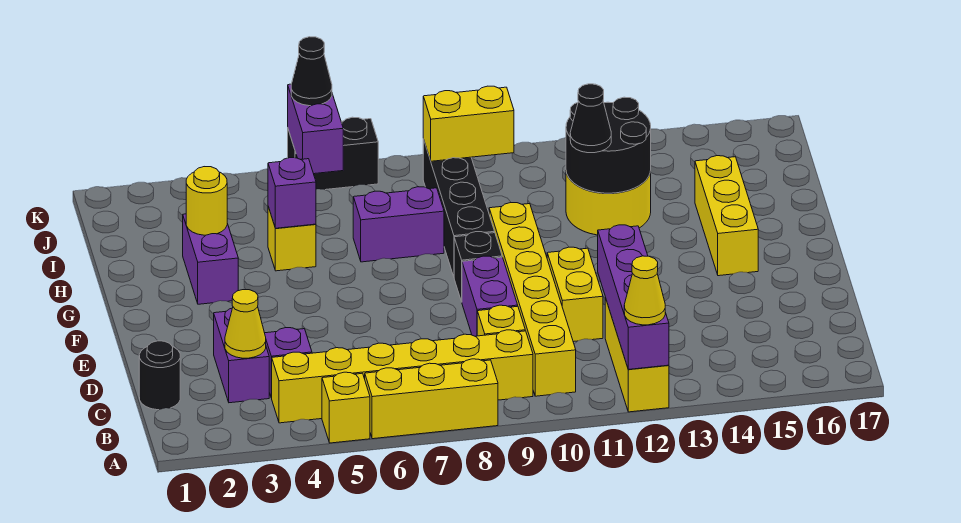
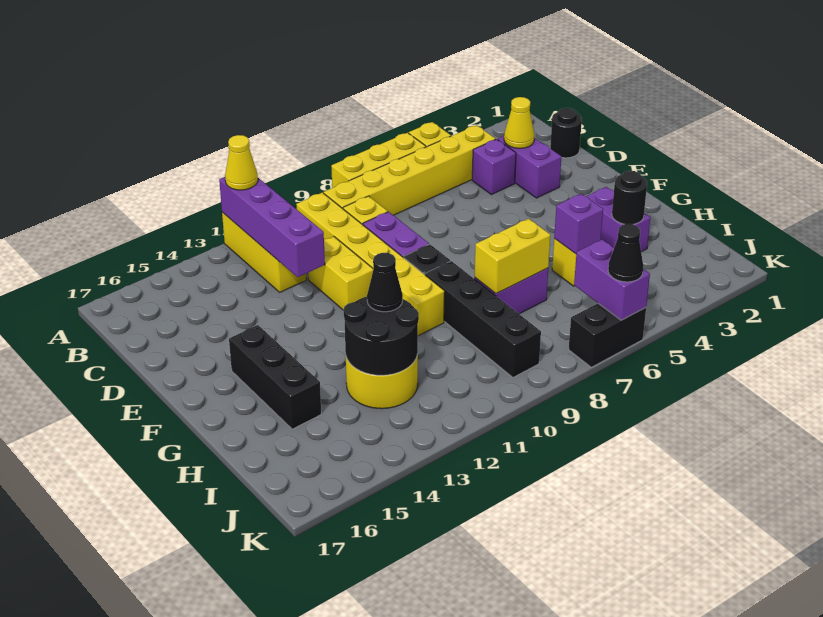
yellow brick F15:H15 level 1 -> black brick F15:H15 level 1
yellow round brick H3 level 2 -> black round brick H3 level 2
yellow brick J9:J10 level 2 -> yellow brick H7:H8 level 2

